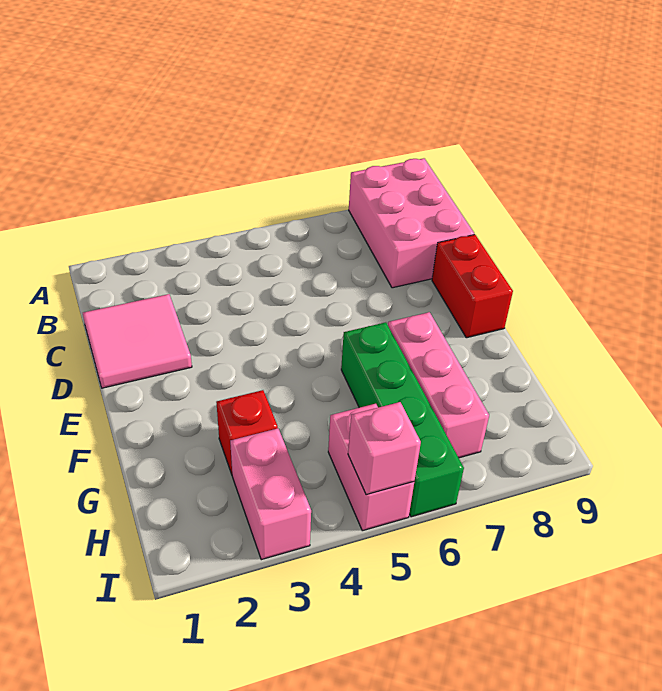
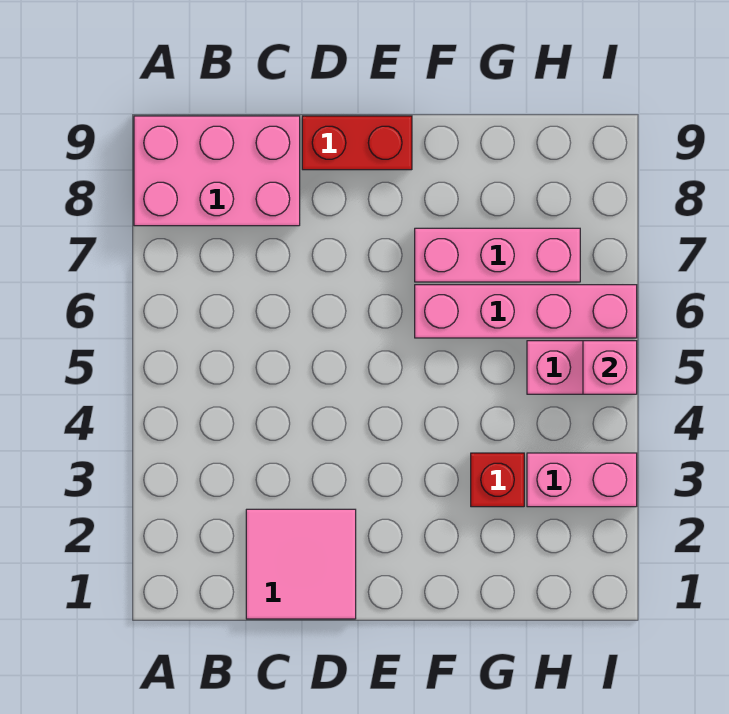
green brick F6:I6 level 1 -> pink brick F6:I6 level 1

